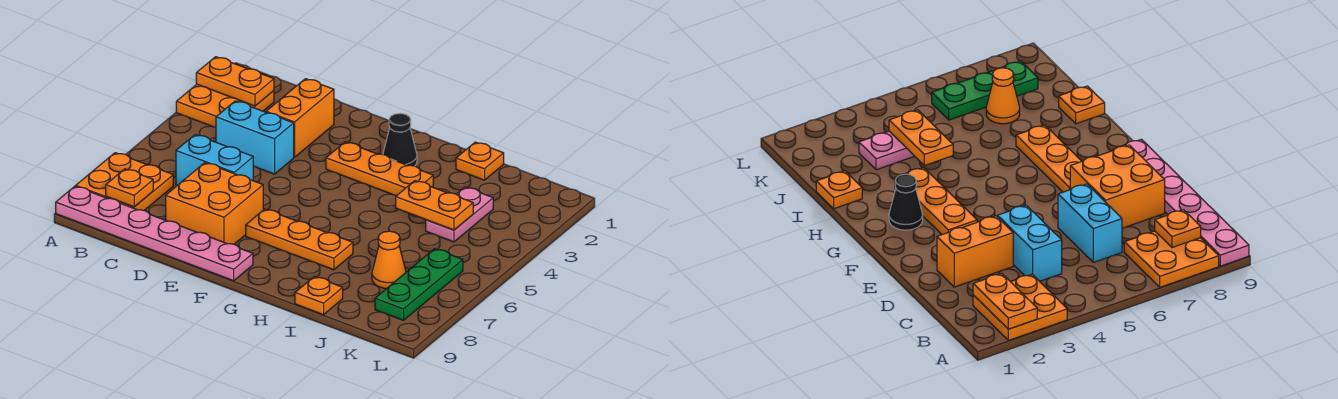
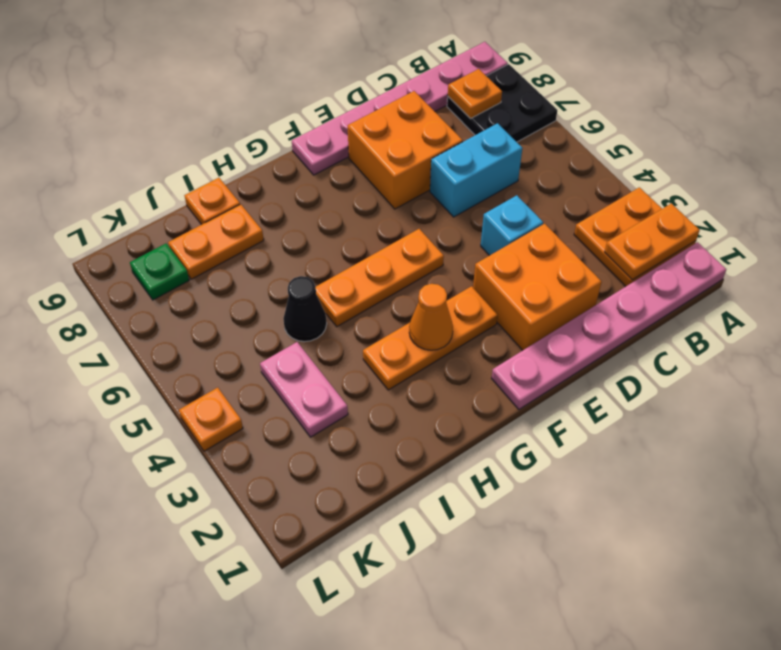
none -> pink plate A1:F1 level 1
orange plate A7:B8 level 1 -> black plate A7:B8 level 1
cyan brick C4:D4 level 1 -> cyan brick D4 level 1
orange brick D2:D3 level 1 -> orange brick D2:E3 level 1
orange plate F7:H7 level 1 -> orange plate F5:H5 level 1
black cone G2 level 1 -> black cone I5 level 1
orange plate I1 level 1 -> orange plate L4 level 1
orange plate I4:J4 level 2 -> orange plate I8:J8 level 1
orange cone J7 level 1 -> orange cone G3 level 2
green plate K6:K8 level 1 -> green plate K8 level 1

